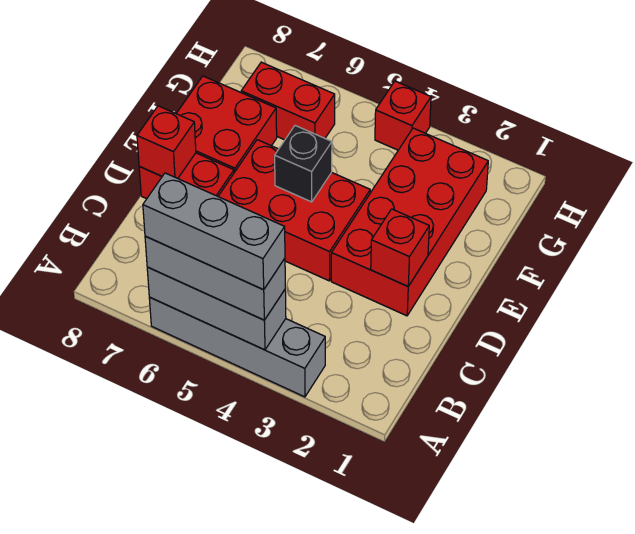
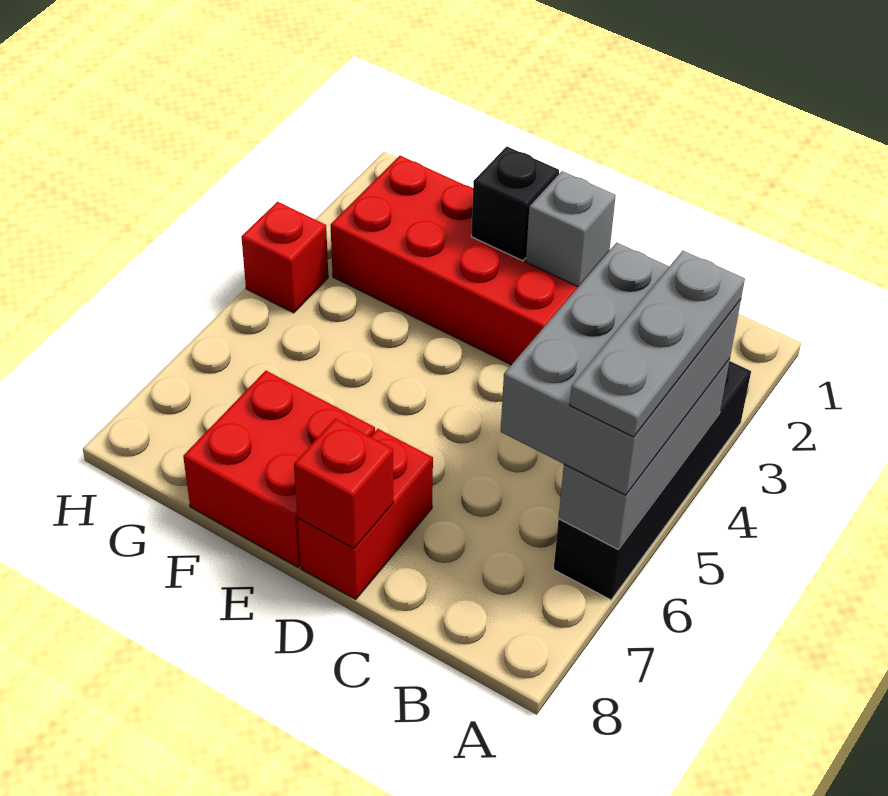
grey brick A3:A6 level 1 -> black brick A3:A6 level 1
grey brick A4:A6 level 3 -> grey brick A4:B6 level 3
grey brick A4:A6 level 4 -> grey plate A4:A6 level 4
red brick D2 level 2 -> grey brick D2 level 2
red brick D4:E6 level 1 -> none
black brick E5 level 2 -> black brick E2 level 2
red brick G6:G7 level 1 -> none

